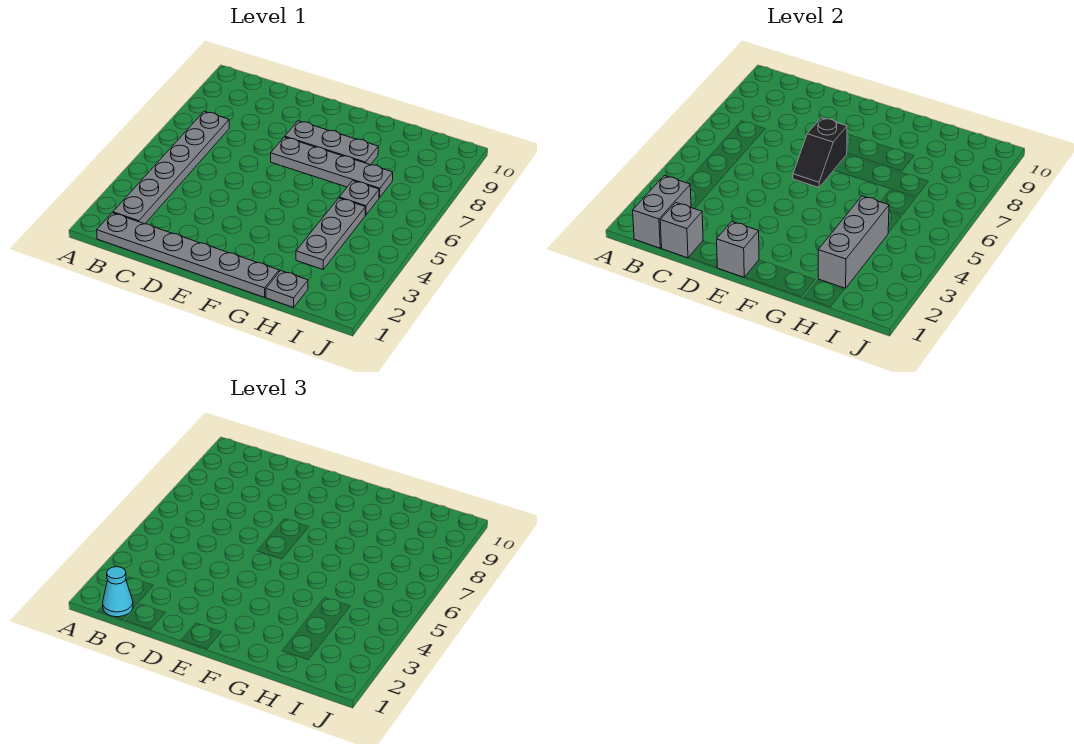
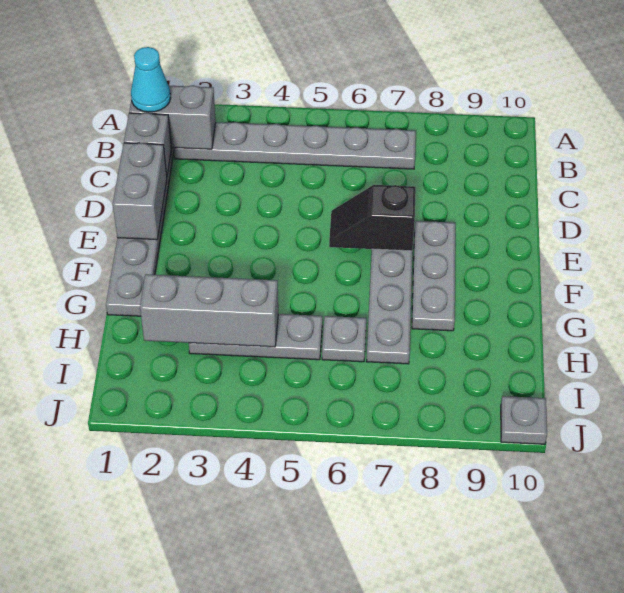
grey brick E1 level 2 -> grey brick D1:E1 level 2
grey plate H1 level 1 -> grey plate J10 level 1

